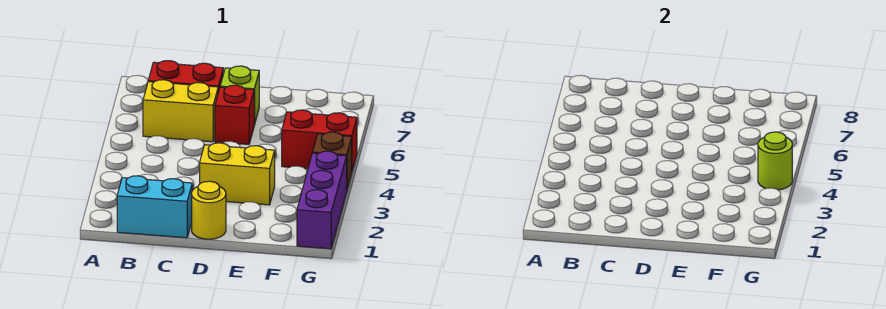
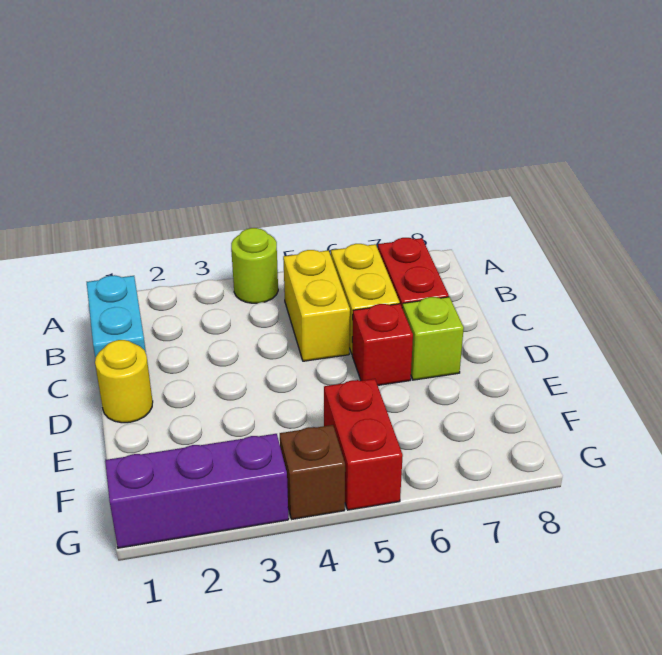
yellow brick D3:E3 level 1 -> yellow brick B5:C5 level 1
lime round brick G4 level 2 -> lime round brick A4 level 1

